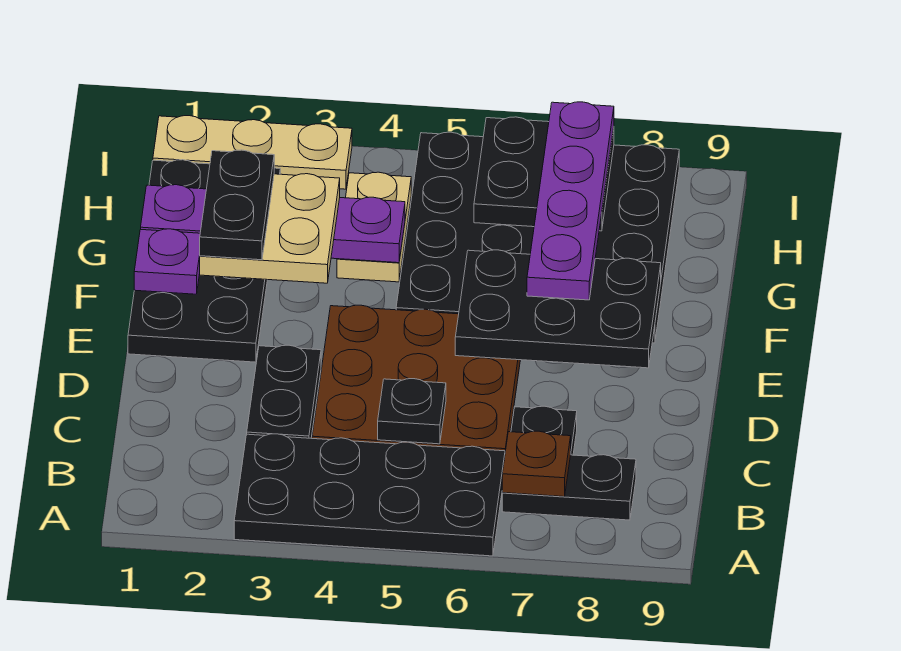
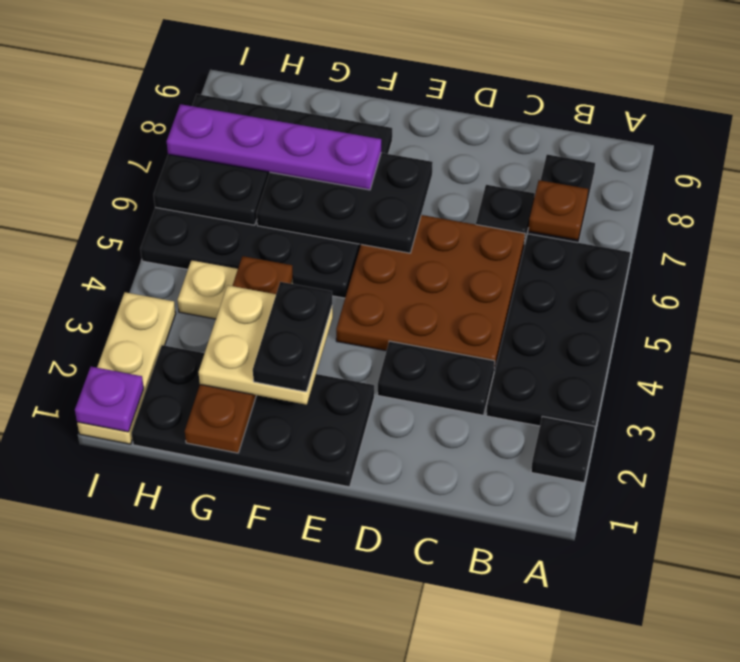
black plate C5 level 2 -> black plate A2 level 1
black plate E6:F8 level 2 -> black plate E6:G7 level 2
purple plate F1 level 2 -> purple plate I1 level 2
black plate F2:G2 level 4 -> black plate F2:F3 level 4
purple plate G1:G4 level 2 -> brown plate G1:G4 level 2

